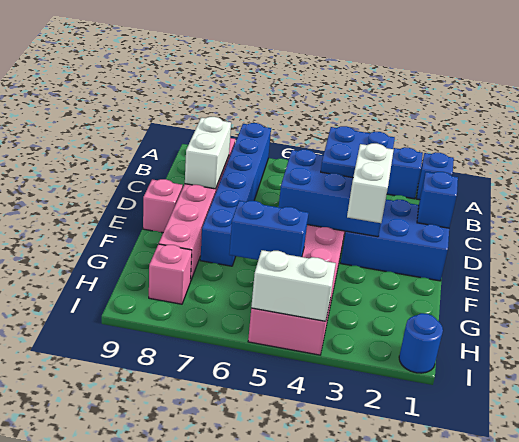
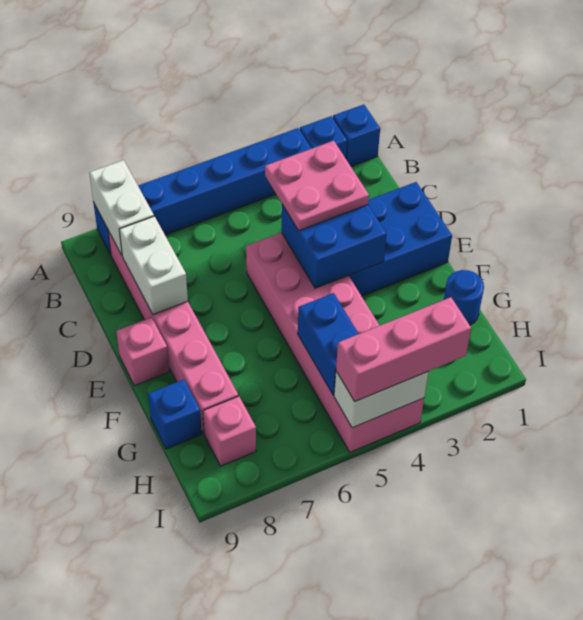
blue brick A7:F7 level 1 -> blue brick A3:A8 level 1
blue plate C3:D4 level 3 -> pink plate C3:D4 level 3
blue brick D1 level 2 -> blue brick G9 level 1
blue brick D3:E5 level 2 -> blue brick D3:E4 level 2
white brick E3:F3 level 3 -> white brick A8:B8 level 2
blue brick G5:G6 level 2 -> blue brick G5:H5 level 2
blue round brick I1 level 1 -> blue round brick G1 level 1
none -> pink brick I3:I5 level 3

